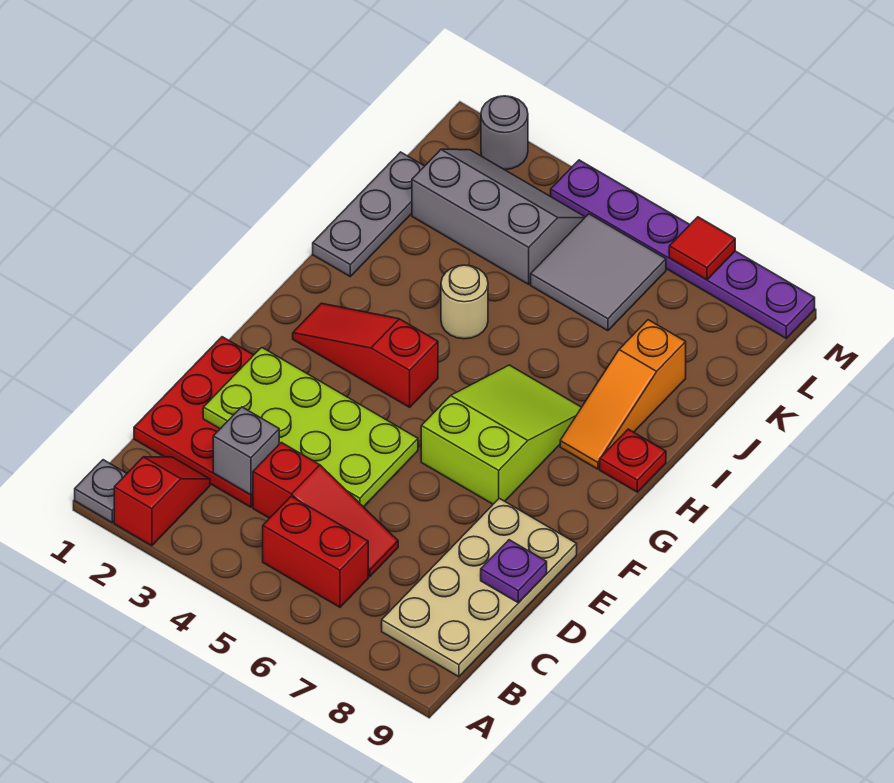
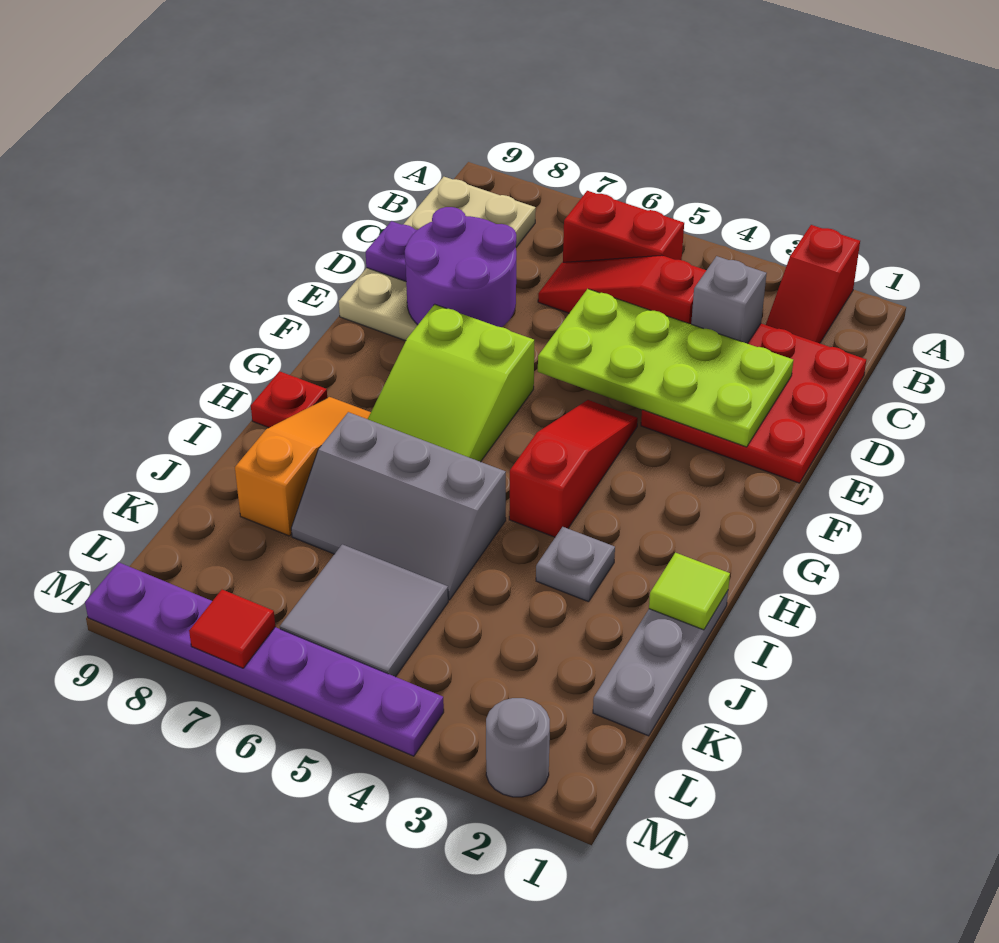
grey plate A1 level 1 -> grey plate I3 level 1
none -> purple round brick D7:E8 level 2
red slope G2:G4 level 1 top 4 -> red slope F4:H4 level 1 top H
none -> lime tile I1 level 2
tan round brick I4 level 1 -> none
grey slope K2:L4 level 1 top K -> grey slope I5:J7 level 1 top I

